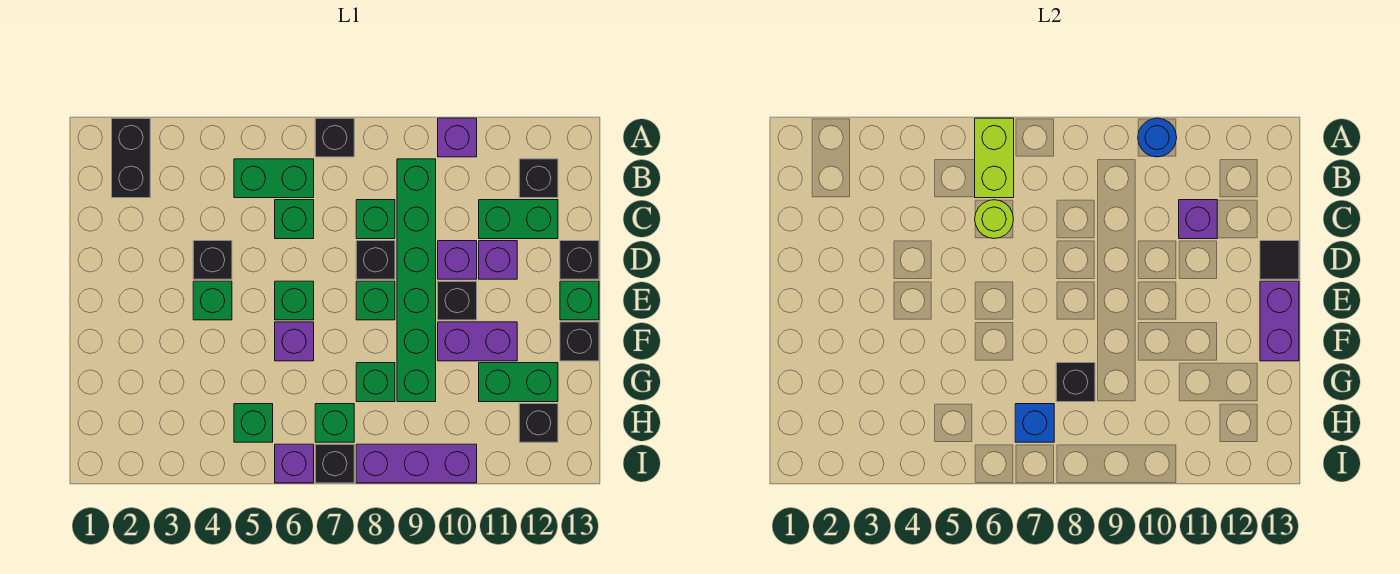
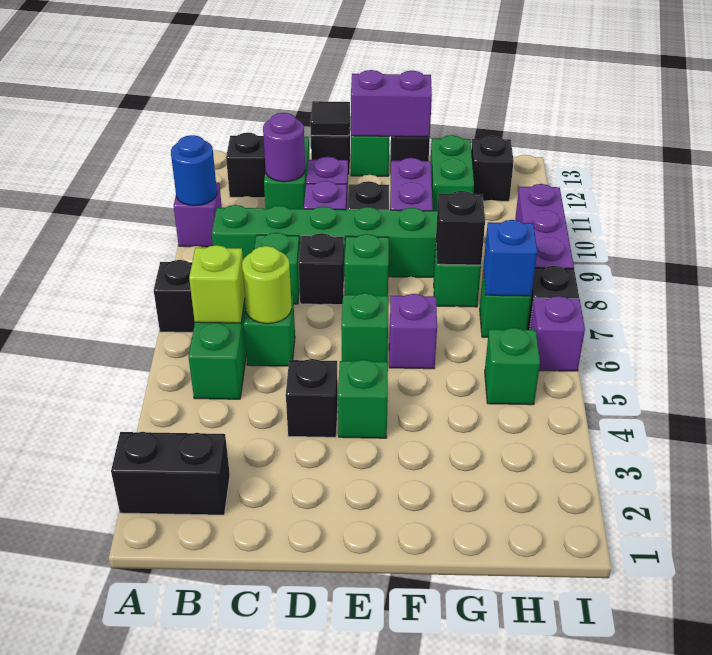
lime brick A6:B6 level 2 -> lime brick B6 level 2
purple brick C11 level 2 -> purple round brick C11 level 2

